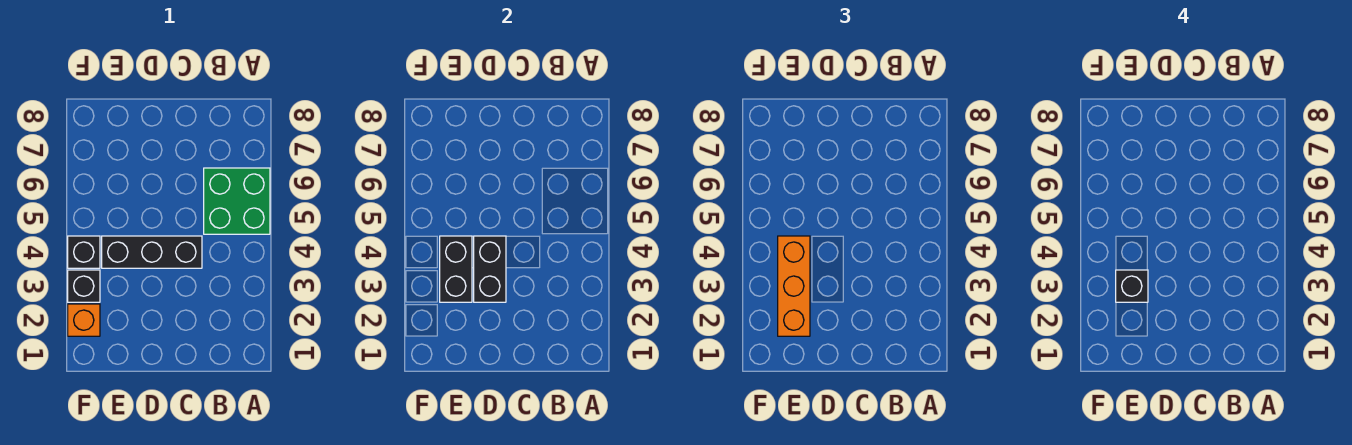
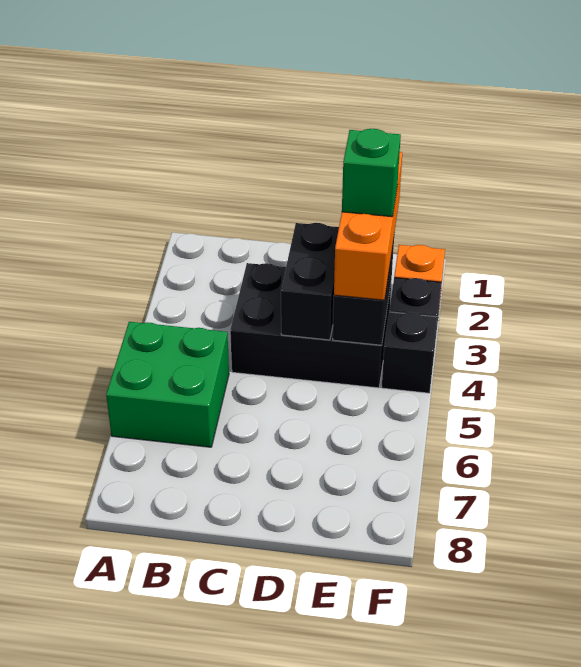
black brick C4:E4 level 1 -> black brick C3:E4 level 1
black brick E3 level 4 -> green brick E3 level 4

